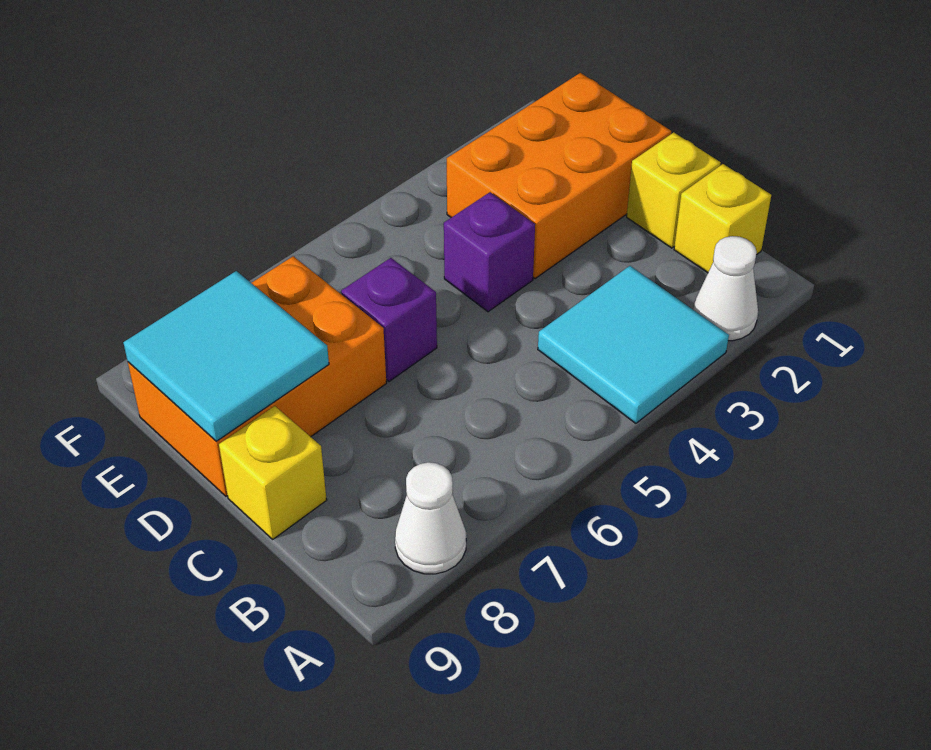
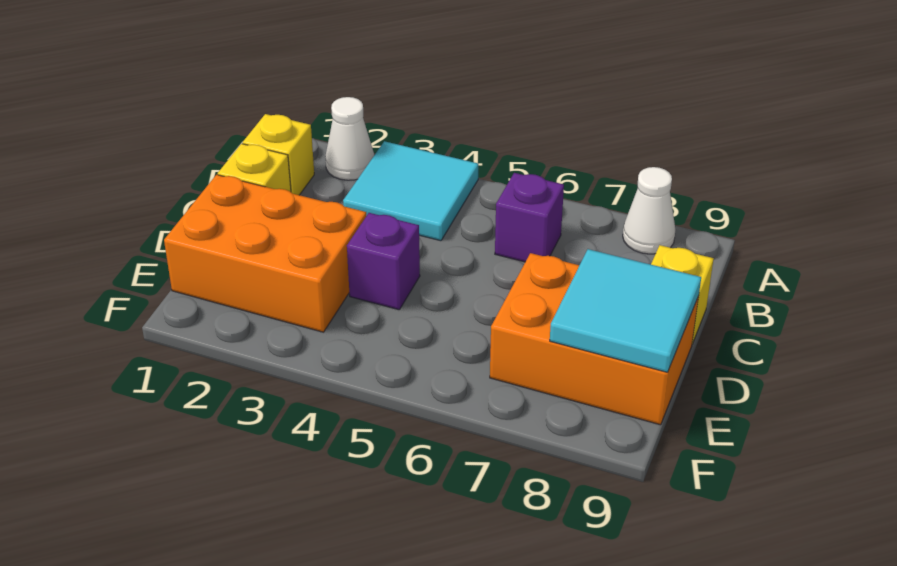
purple brick D6 level 1 -> purple brick B6 level 1

